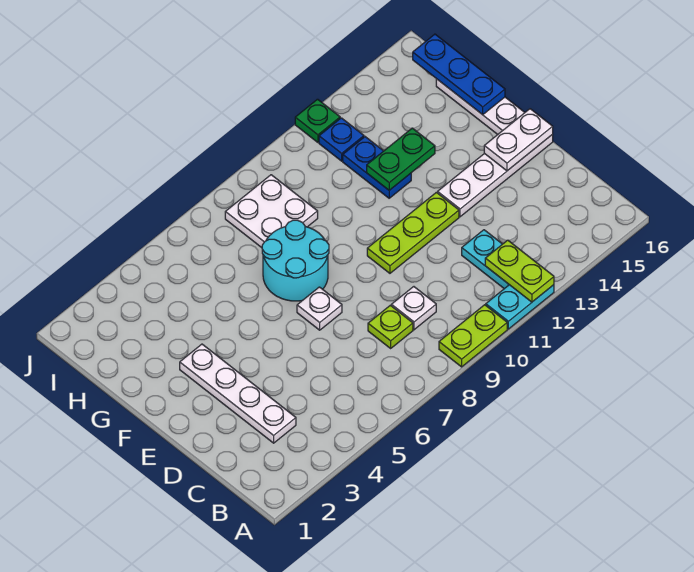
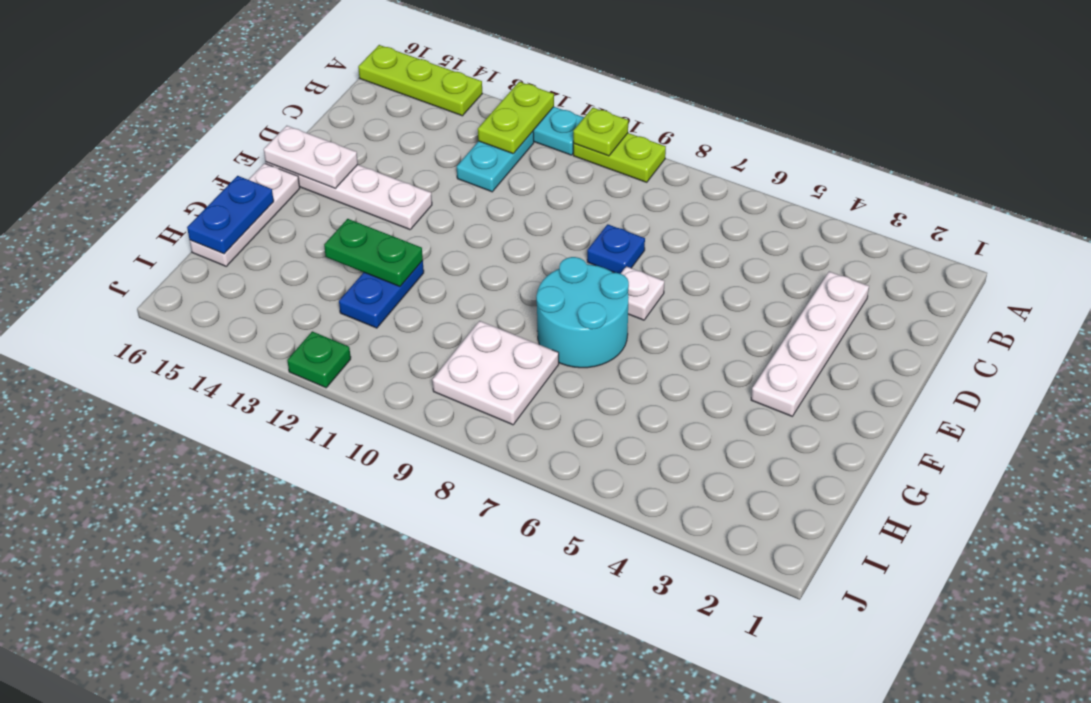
lime plate C8 level 1 -> lime plate A10 level 2
white plate C9 level 1 -> none
lime plate E10:E12 level 1 -> lime plate A14:A16 level 1
blue plate G16:I16 level 2 -> blue plate G16:H16 level 2
blue plate I12 level 1 -> blue plate D8 level 1

